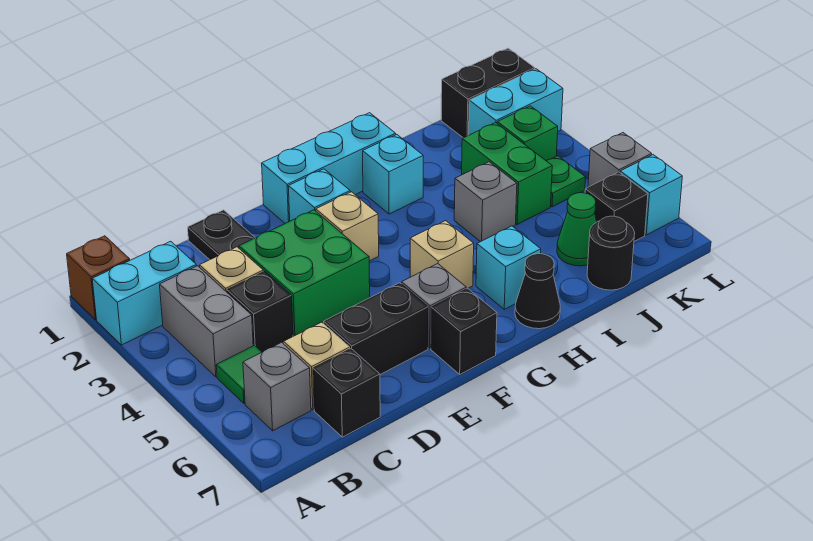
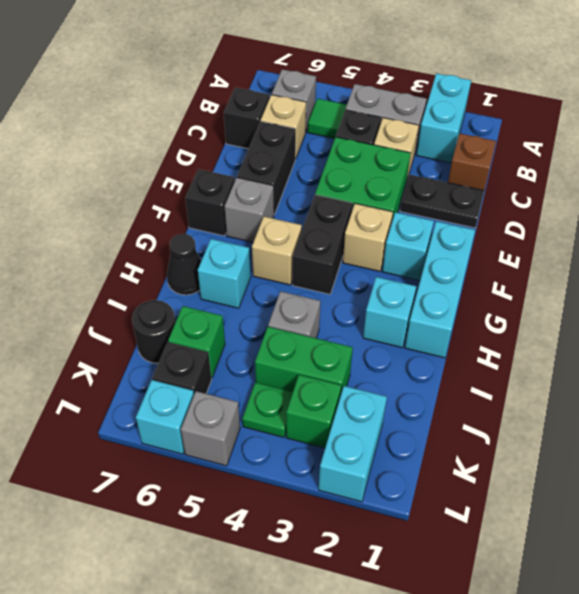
brown brick A1 level 1 -> brown brick C1 level 1
green cone J6 level 1 -> green brick J6 level 1
black brick K1:L1 level 1 -> black brick F4:G4 level 1

